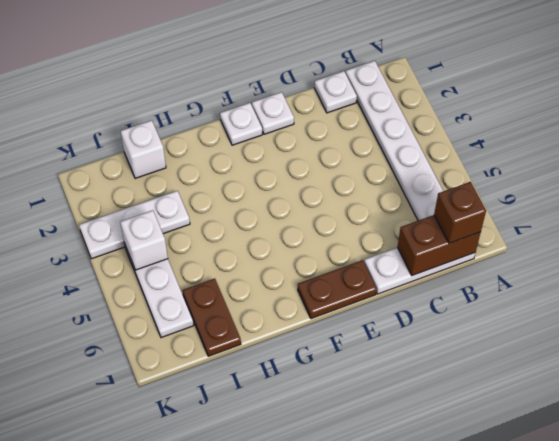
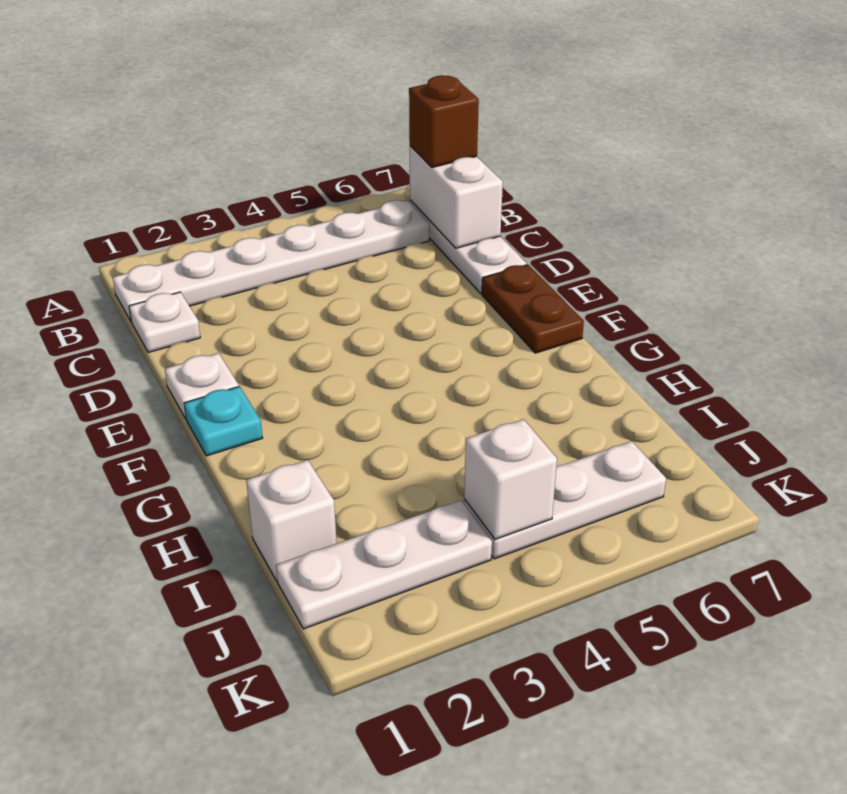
brown brick B7:C7 level 2 -> white brick B7:C7 level 2
white plate F1 level 1 -> cyan plate F1 level 1
white plate I3:K3 level 1 -> white plate J1:J3 level 1
brown plate I6:I7 level 1 -> none

